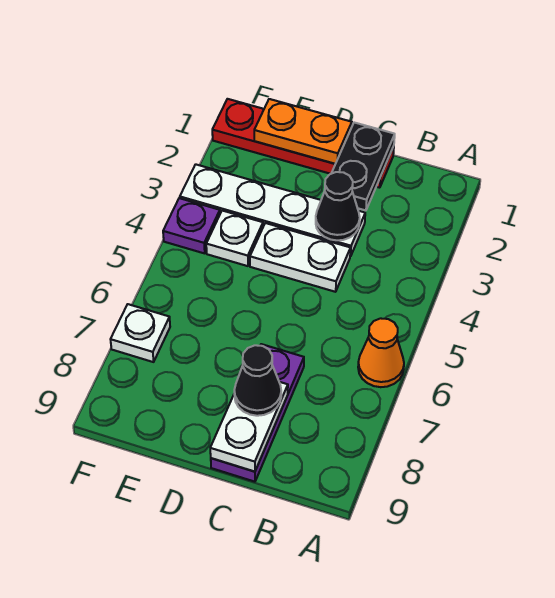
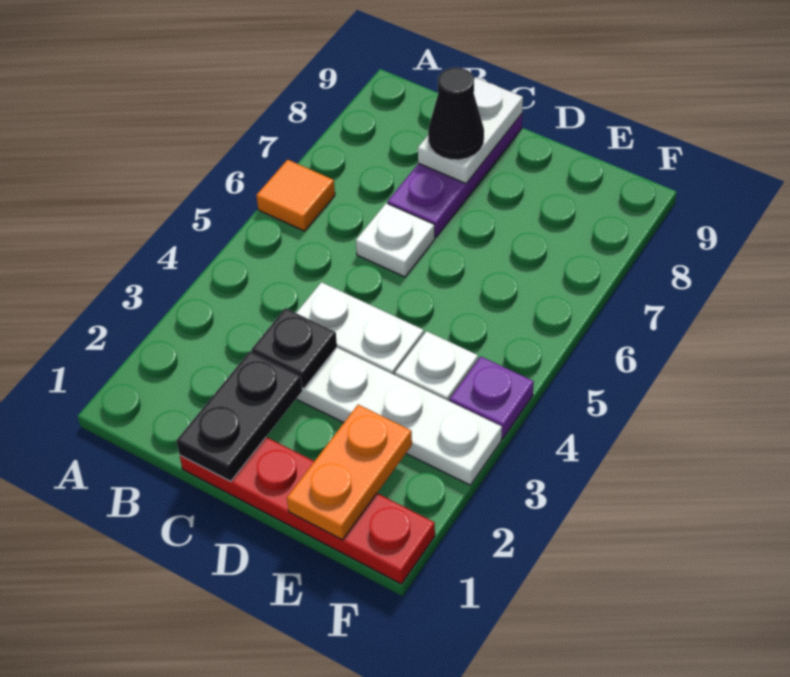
orange cone A6 level 1 -> orange tile A6 level 1
black cone C3 level 2 -> black plate C3 level 2
orange plate D1:E1 level 2 -> orange plate E1:E2 level 2
white plate F7 level 1 -> white plate C6 level 1

